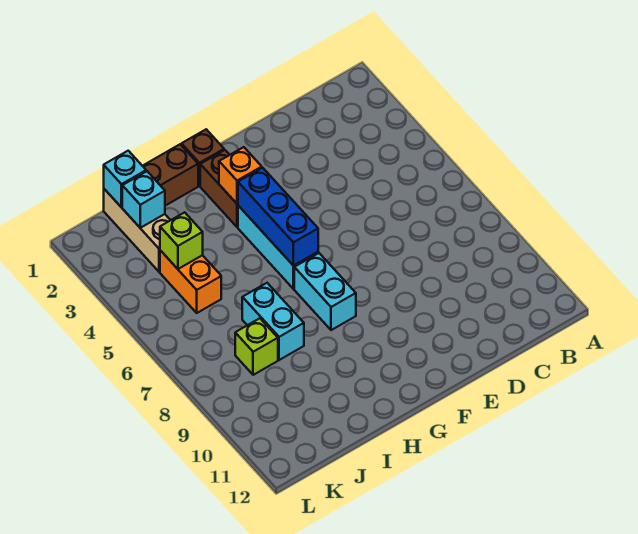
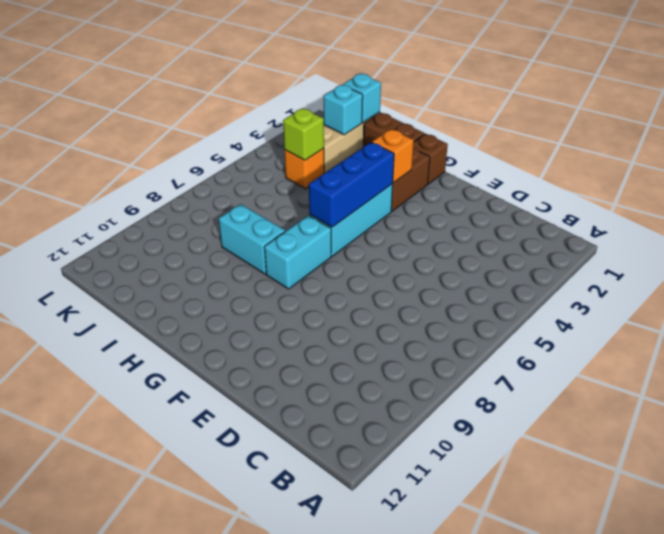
cyan brick I7:I8 level 1 -> cyan brick H8:I8 level 1
orange brick J4:J5 level 1 -> orange brick J4 level 1
lime brick J8 level 1 -> none

